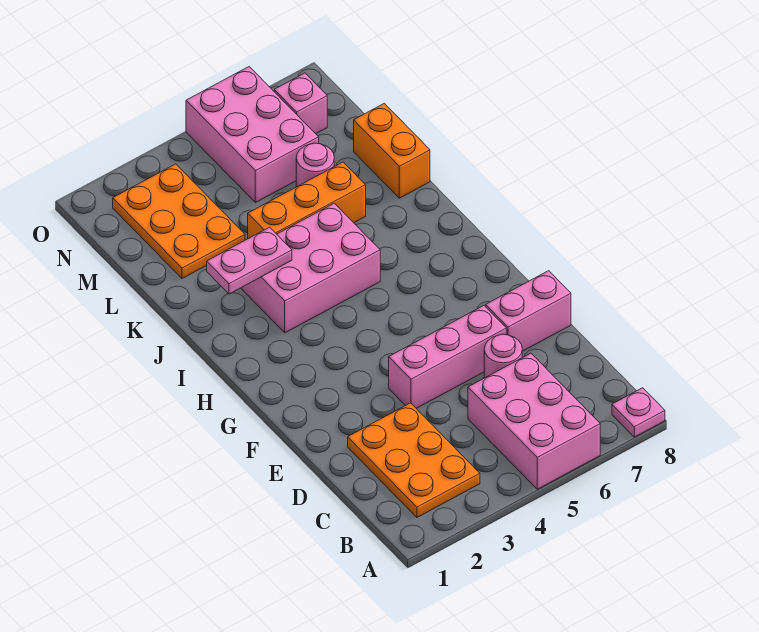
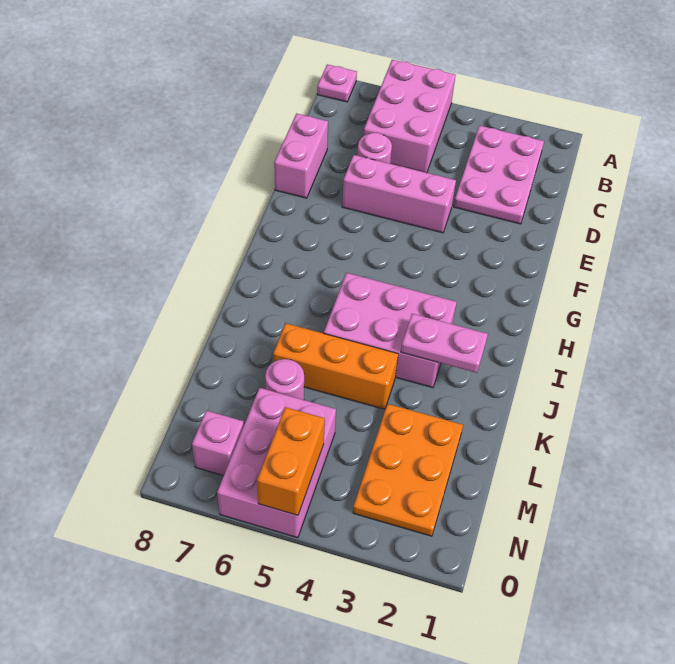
orange plate B2:D3 level 1 -> pink plate B2:D3 level 1
pink brick E7:E8 level 1 -> pink brick D8:E8 level 1
orange brick K8:L8 level 1 -> orange brick N5:O5 level 2

